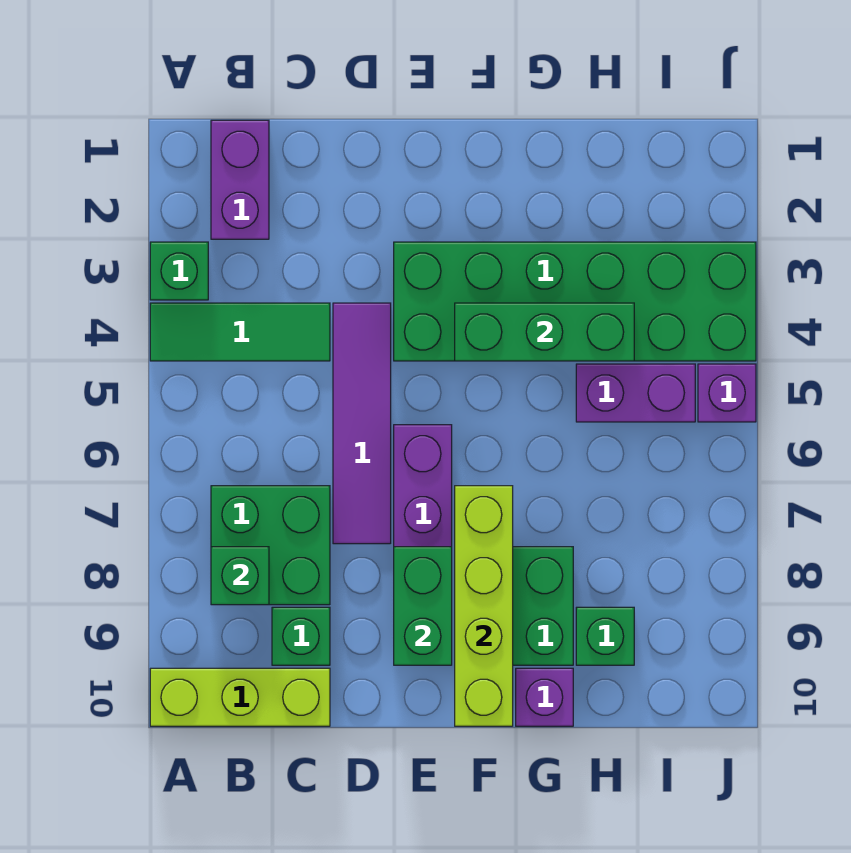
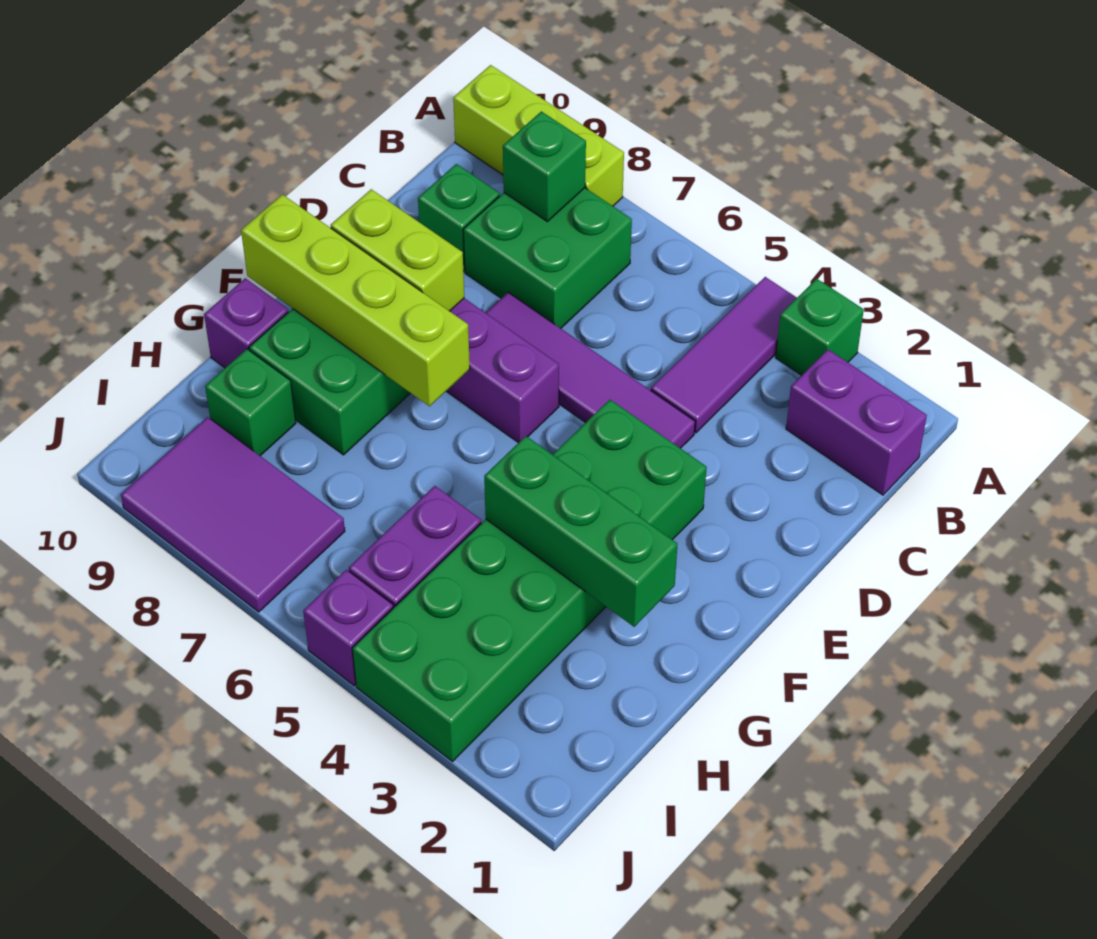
green tile A4:C4 level 1 -> purple tile A4:C4 level 1
lime brick A10:C10 level 1 -> lime brick A8:A10 level 1
green brick E8:E9 level 2 -> lime brick E8:E9 level 2
green brick F4:H4 level 2 -> green brick G2:G4 level 2
none -> purple tile I7:J9 level 1

